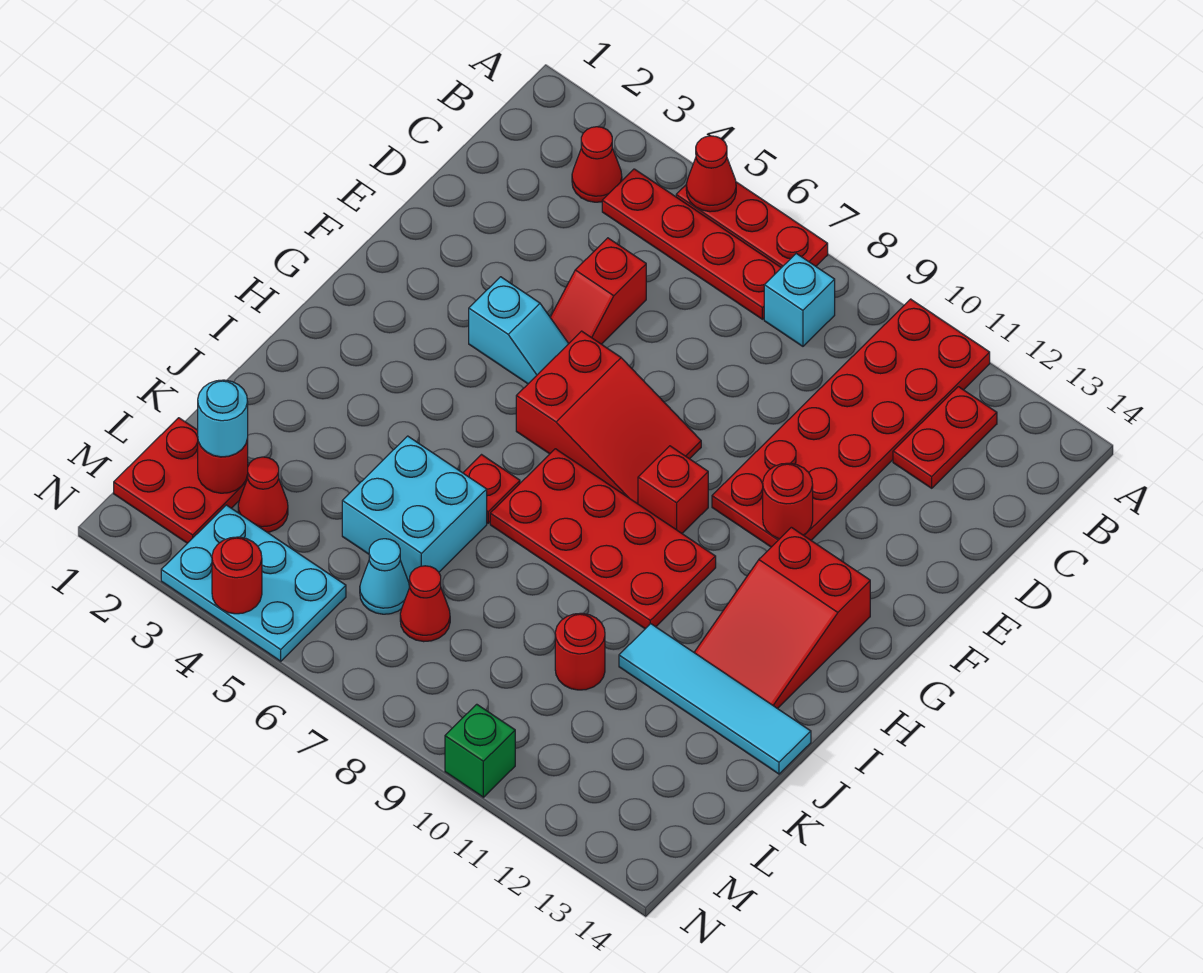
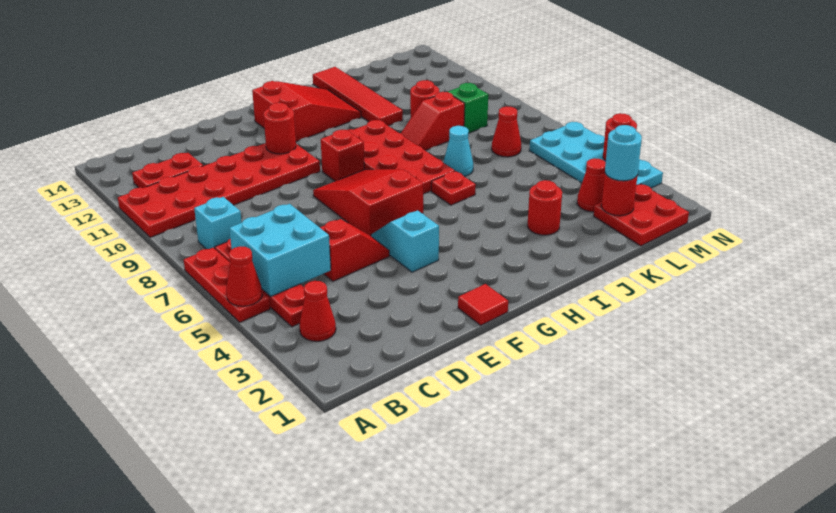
none -> red tile F1 level 1
none -> red round brick J3 level 1
cyan brick J5:K6 level 1 -> cyan brick B5:C6 level 2
none -> red slope J9:K9 level 1 top K
cyan tile J11:J14 level 1 -> red tile J11:J14 level 1
cyan cone L6 level 1 -> cyan cone J7 level 1
cyan plate M3:N5 level 1 -> cyan plate M3:N6 level 1
green brick N10 level 1 -> green brick L9 level 1

